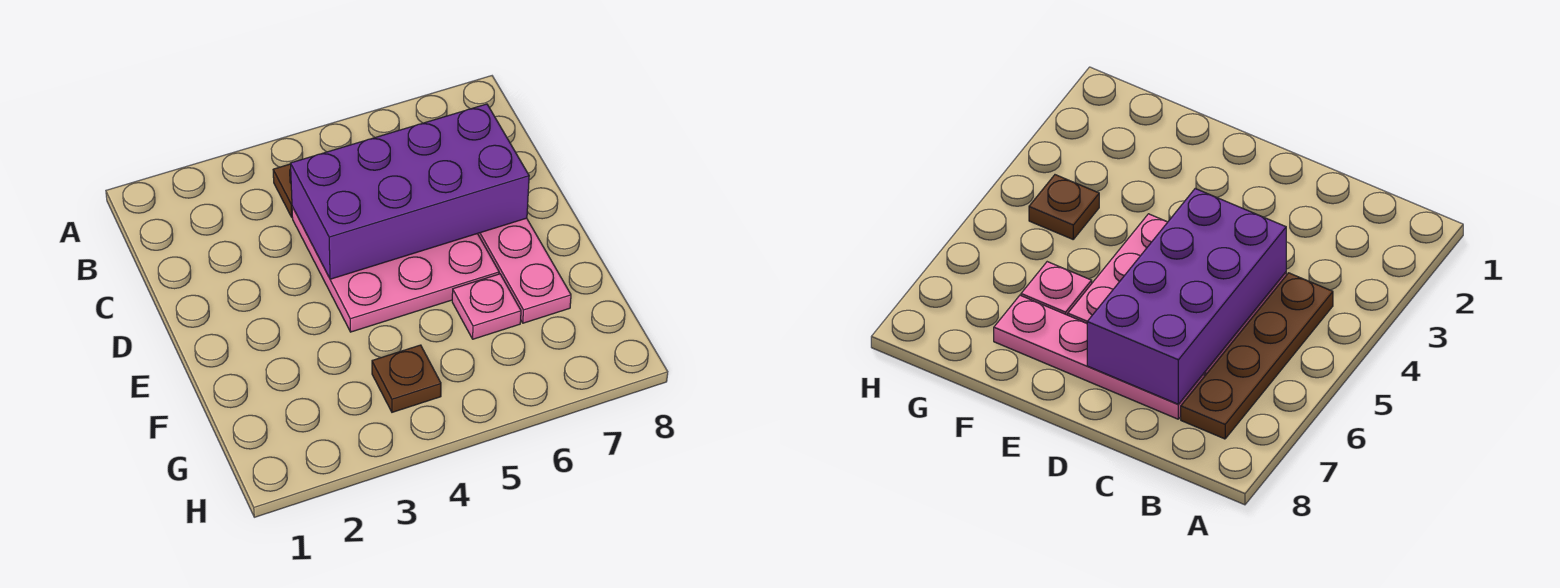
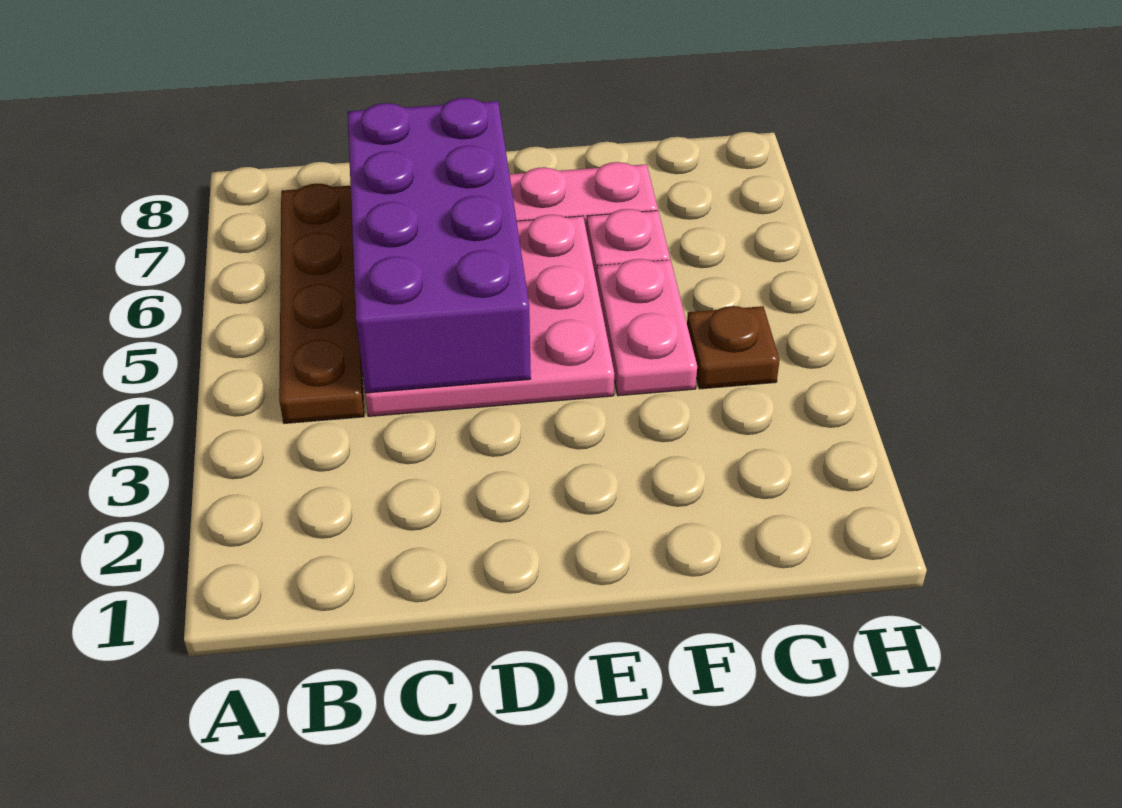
none -> pink plate F4:F5 level 1

